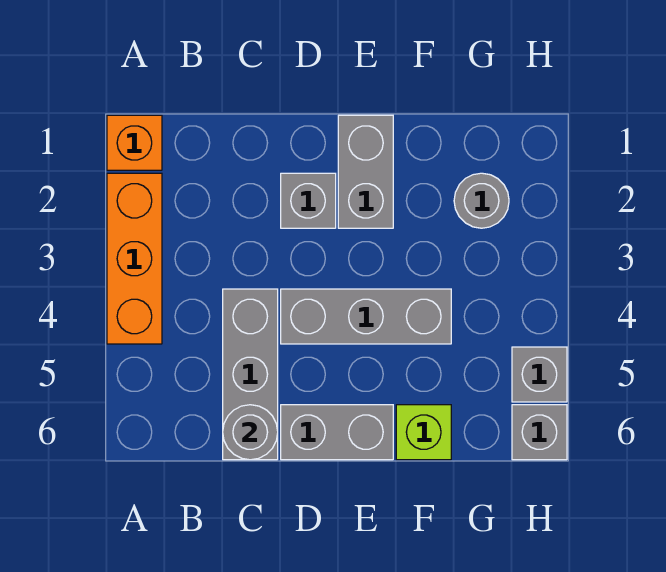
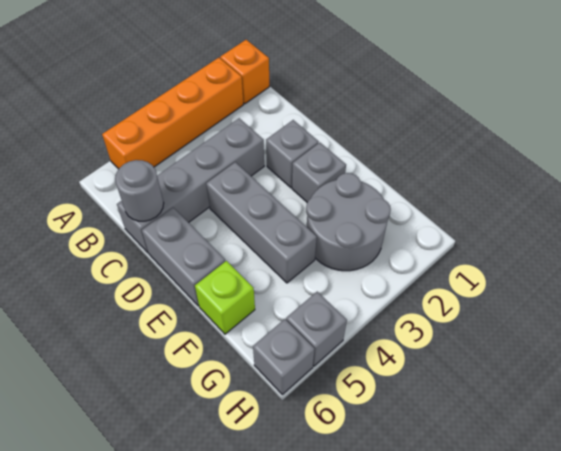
orange brick A2:A4 level 1 -> orange brick A2:A5 level 1
grey brick C4:C6 level 1 -> grey brick C3:C6 level 1
grey brick E1:E2 level 1 -> grey brick E2 level 1
grey round brick G2 level 1 -> grey round brick F2:G3 level 1

